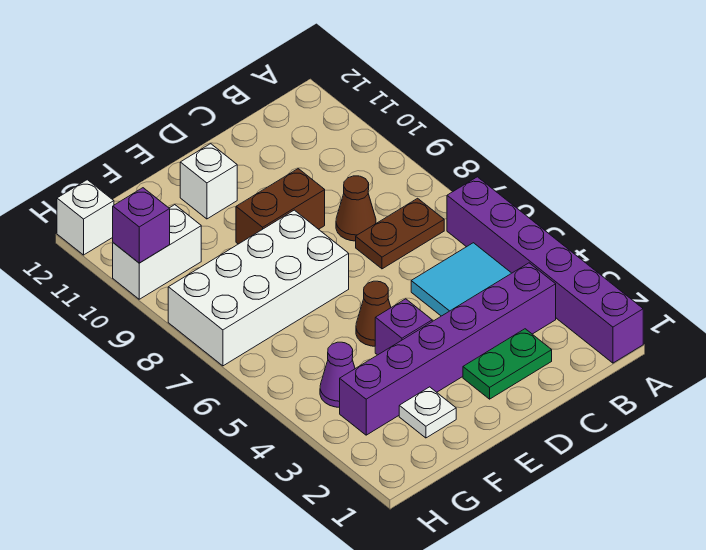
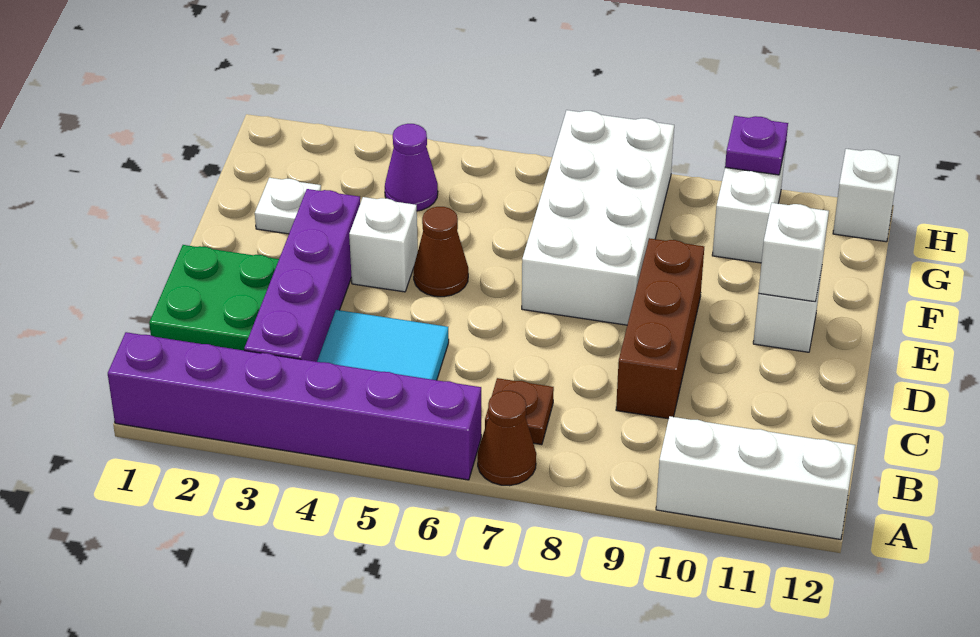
none -> white brick A10:A12 level 1
purple brick B3:G3 level 1 -> purple brick B3:E3 level 1
brown plate B7:C7 level 1 -> brown plate B7 level 1
green plate C2:D2 level 1 -> green plate C1:D2 level 1
brown cone C8 level 1 -> brown cone A7 level 1
brown brick D9:E9 level 1 -> brown brick C9:E9 level 1
purple brick E4 level 1 -> white brick E4 level 1
none -> white brick E11 level 2
purple brick H10 level 2 -> purple plate H10 level 2

